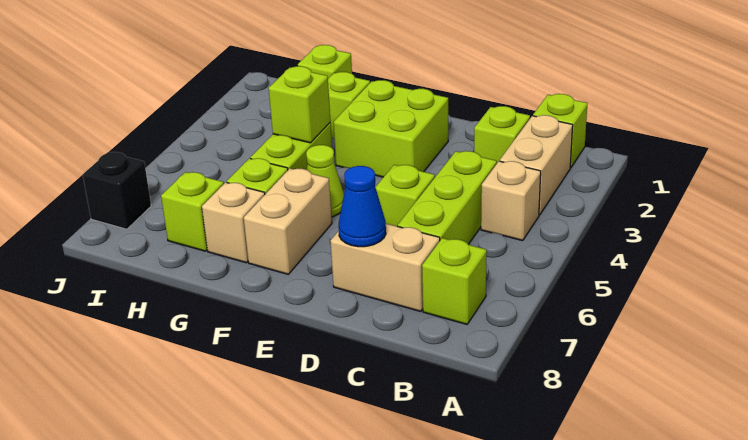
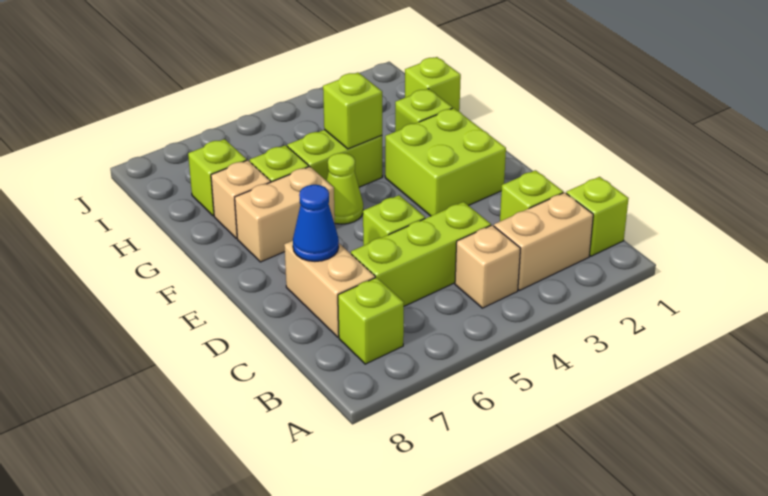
black brick J7 level 1 -> none

